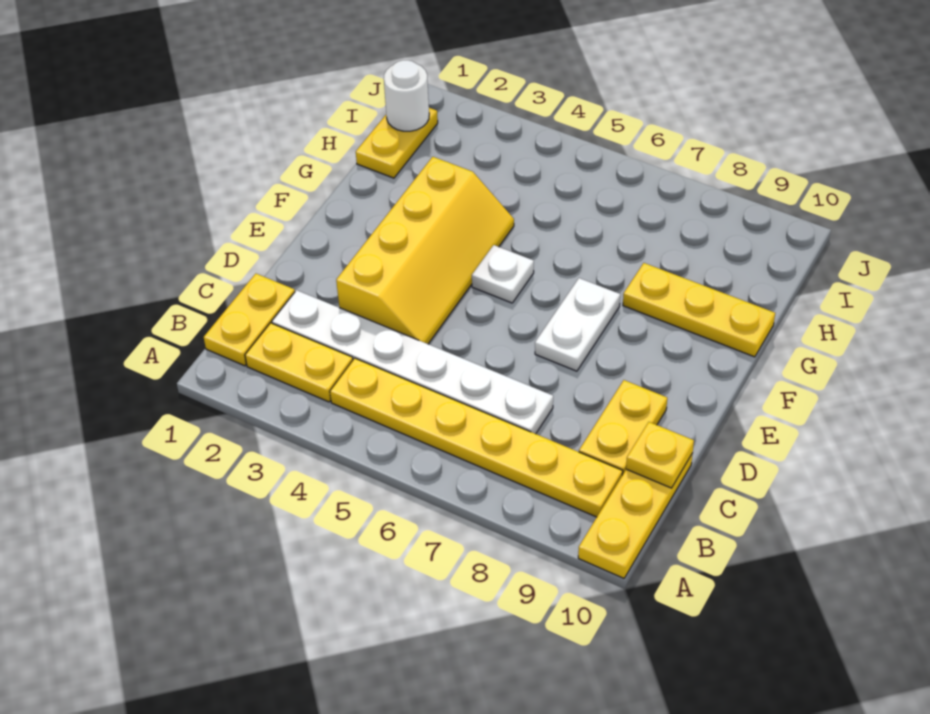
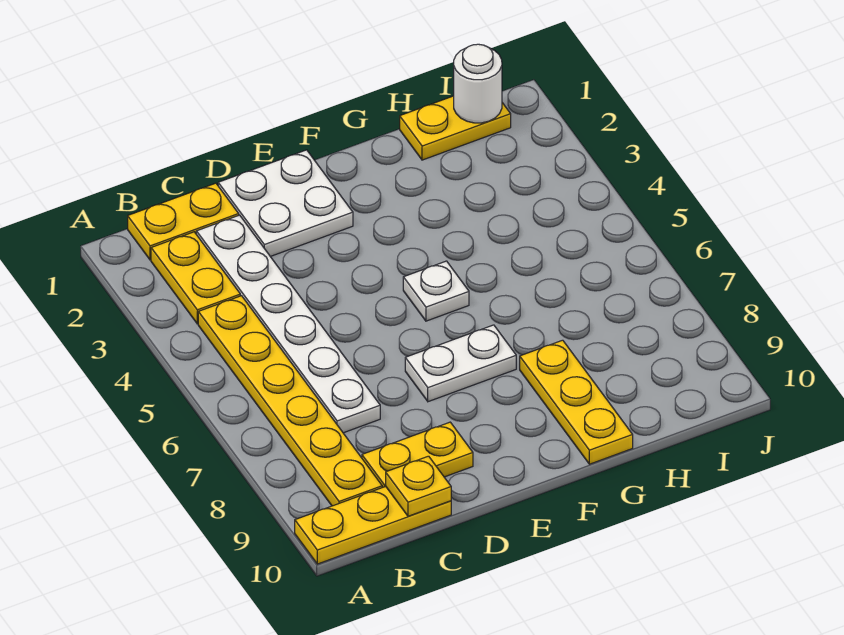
none -> white plate D1:E2 level 1
yellow slope D3:G4 level 1 top 3 -> none

